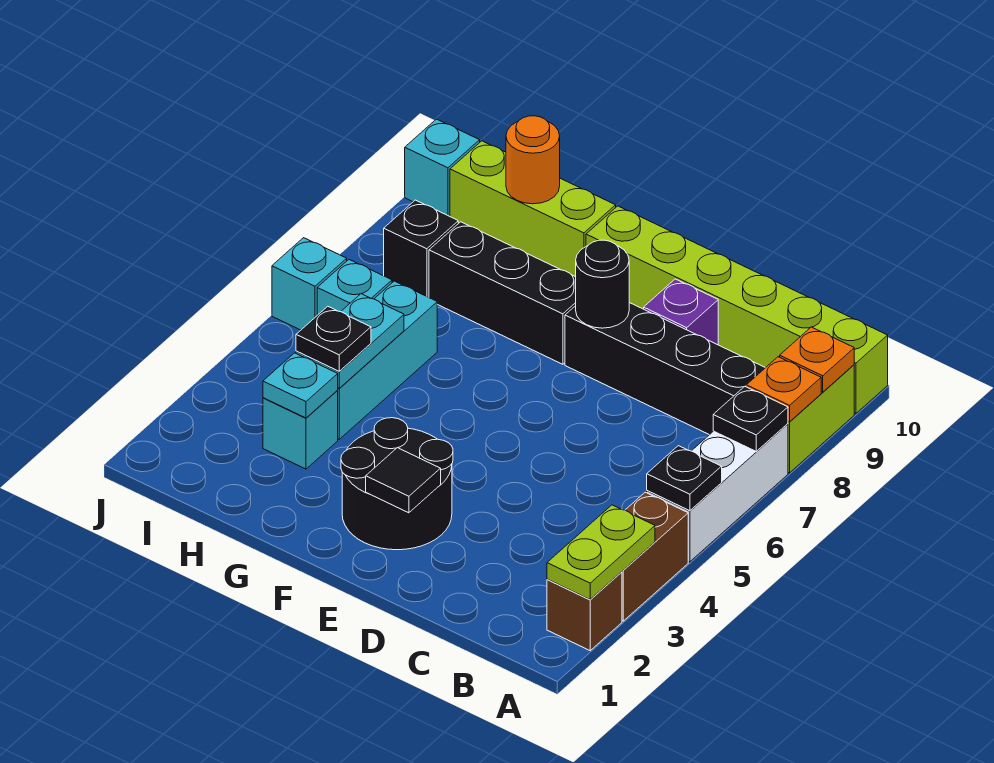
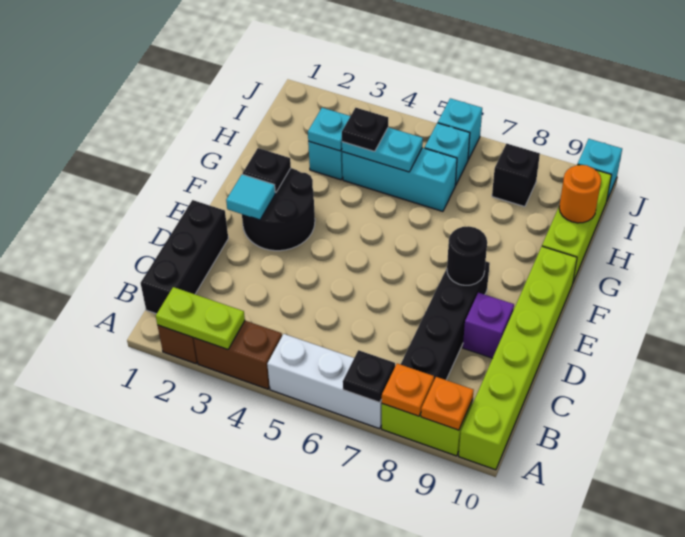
black plate A5 level 2 -> black plate F2 level 2
black tile E2 level 2 -> cyan tile E2 level 2
black brick F8:H8 level 1 -> black brick B1:D1 level 1

